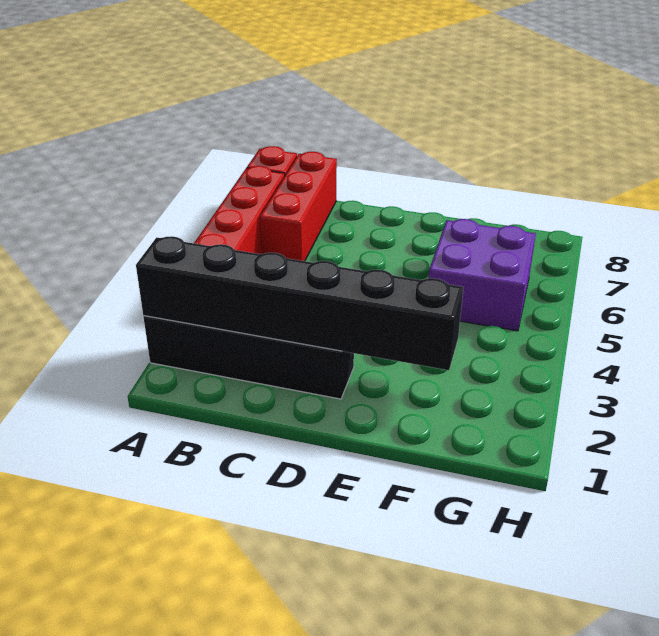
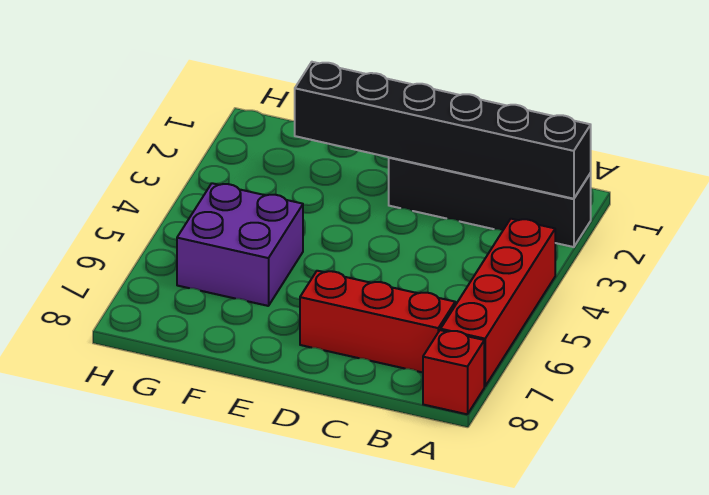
red brick B6:B8 level 1 -> red brick B7:D7 level 1

